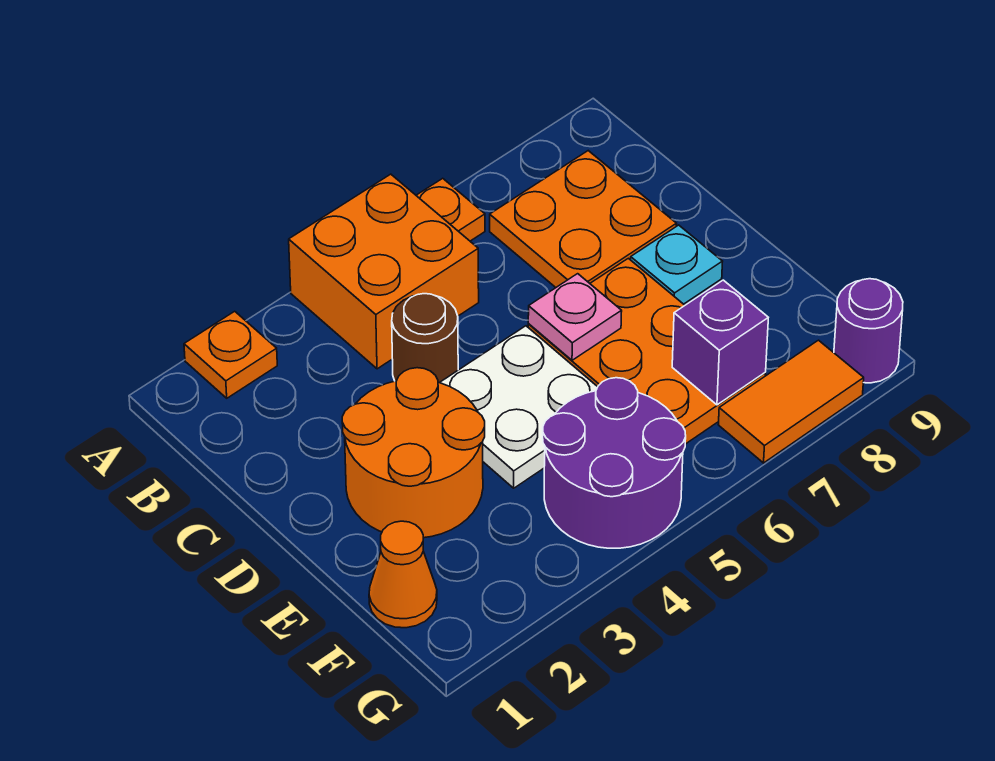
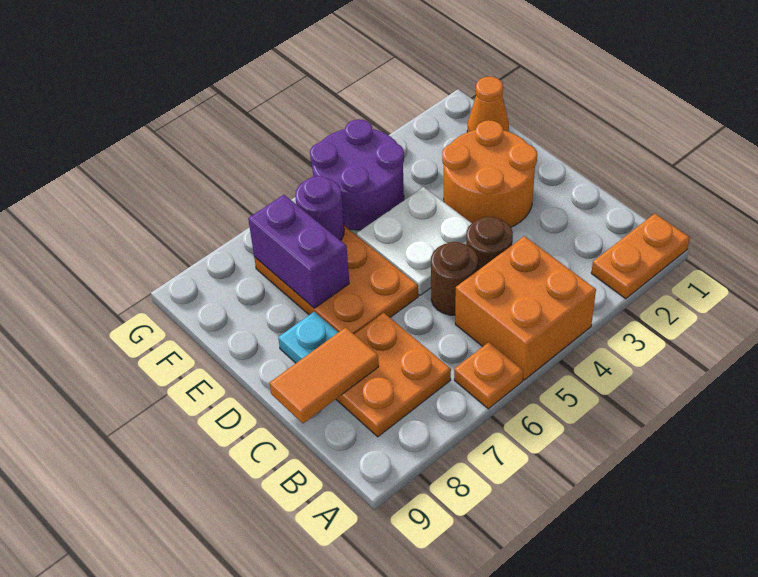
orange plate A2 level 1 -> orange plate A1:A2 level 1
none -> brown round brick C5 level 1
pink plate D6 level 2 -> none
purple brick F7 level 2 -> purple brick E7:F7 level 2
orange tile G7:G8 level 1 -> orange tile C8:C9 level 2
purple round brick G9 level 1 -> purple round brick F6 level 2

